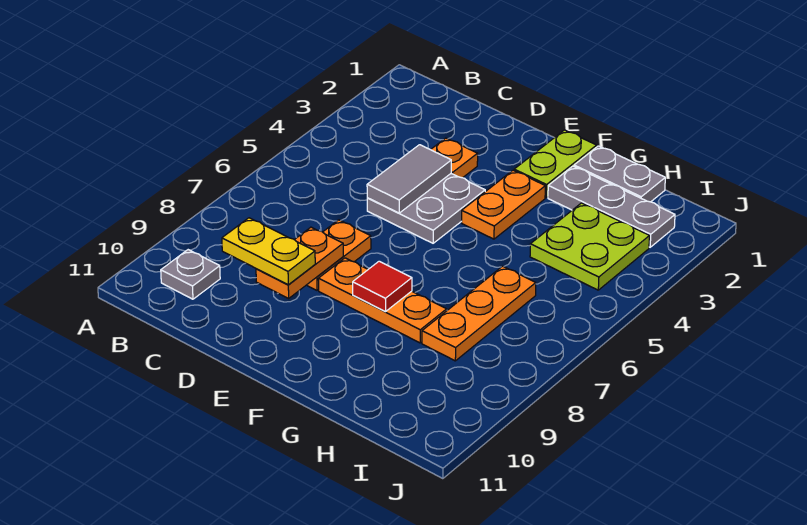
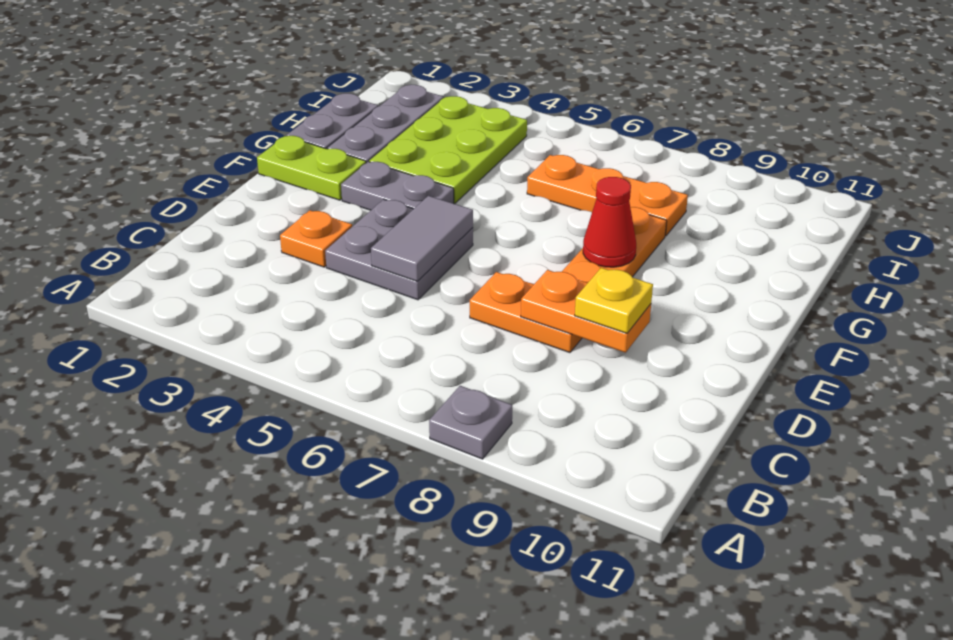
grey plate B10 level 1 -> grey plate A8 level 1
yellow plate C9:D9 level 3 -> yellow plate D9 level 3
grey tile D4:D5 level 2 -> grey tile D5:E5 level 2
orange plate F3:F4 level 1 -> grey plate F3:F4 level 1
red tile F8 level 2 -> red cone F8 level 2
lime plate H3:I4 level 1 -> lime plate G3:I4 level 1

